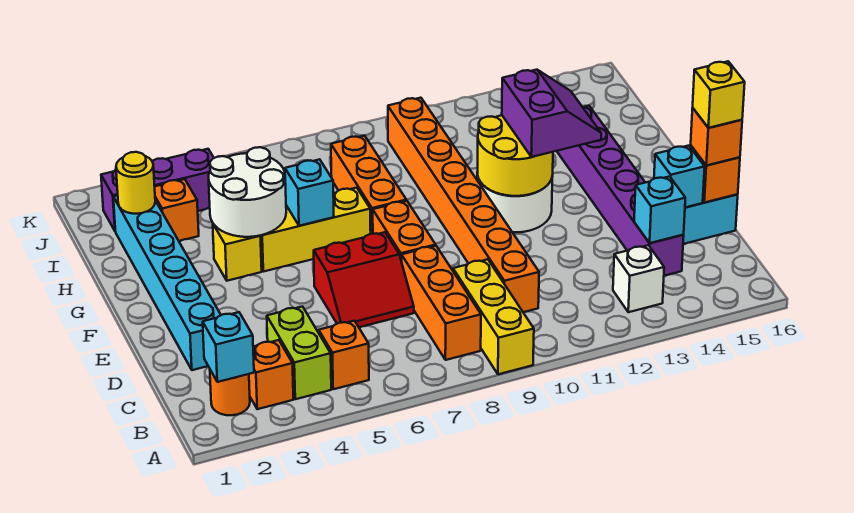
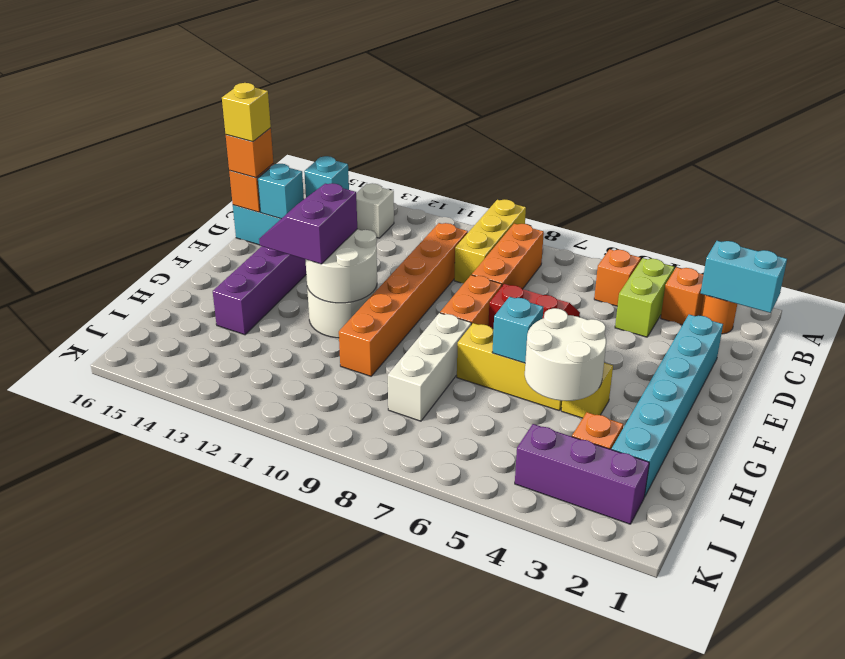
cyan brick B2 level 2 -> cyan brick B1:B2 level 2
orange brick C10:J10 level 1 -> orange brick C10:H10 level 1
yellow round brick F11:G12 level 2 -> white round brick F11:G12 level 2
orange brick G8:I8 level 1 -> white brick G8:I8 level 1
yellow round brick I2 level 2 -> none

